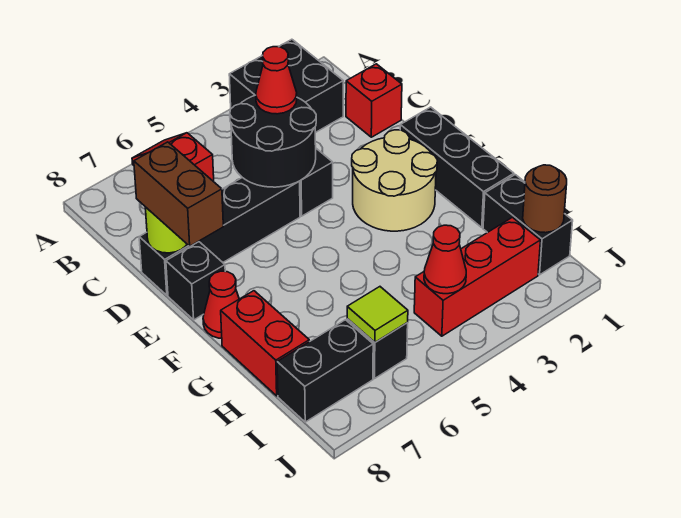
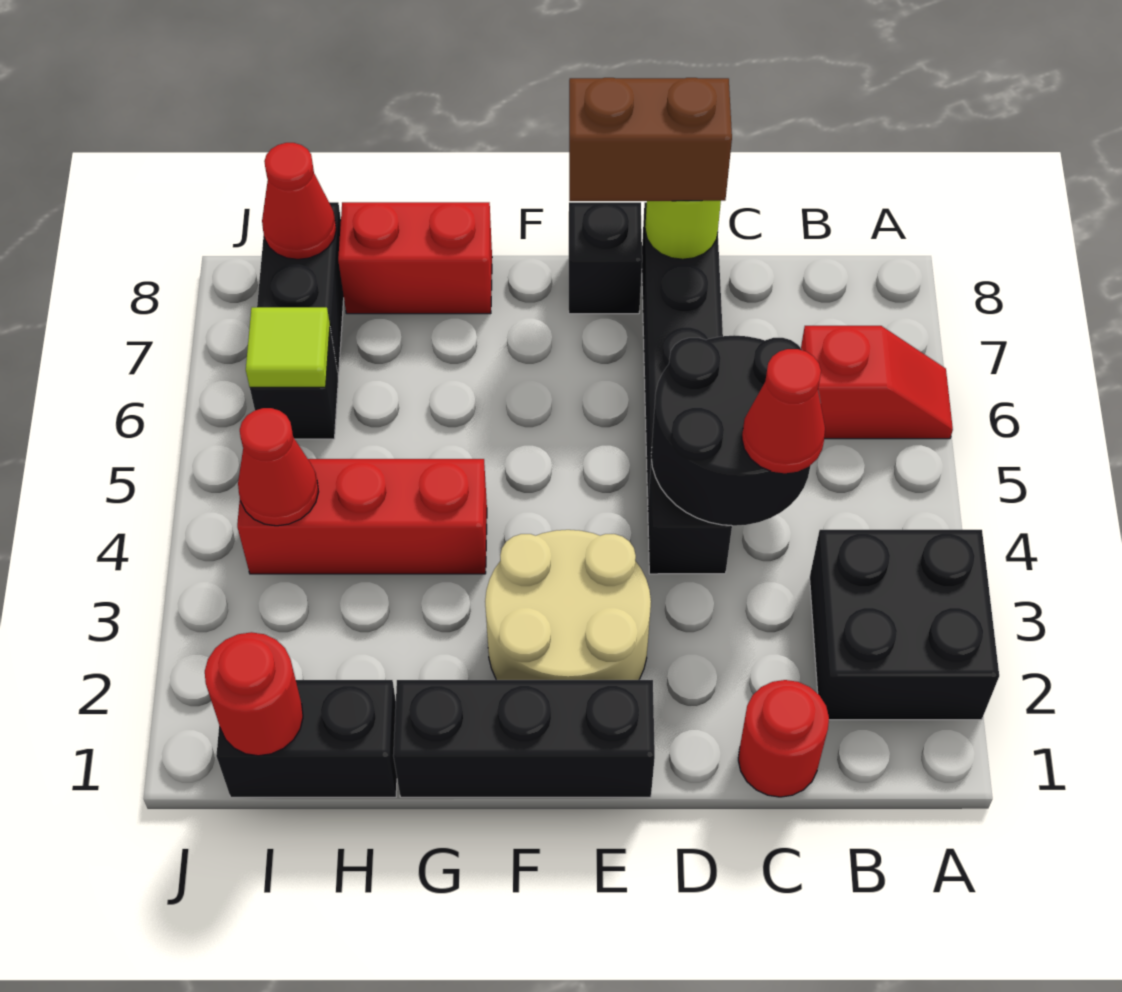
red brick C1 level 1 -> red round brick C1 level 1
red cone F8 level 1 -> red cone I8 level 2
brown round brick I1 level 2 -> red round brick I1 level 2
red brick I2:I4 level 1 -> red brick G4:I4 level 1

